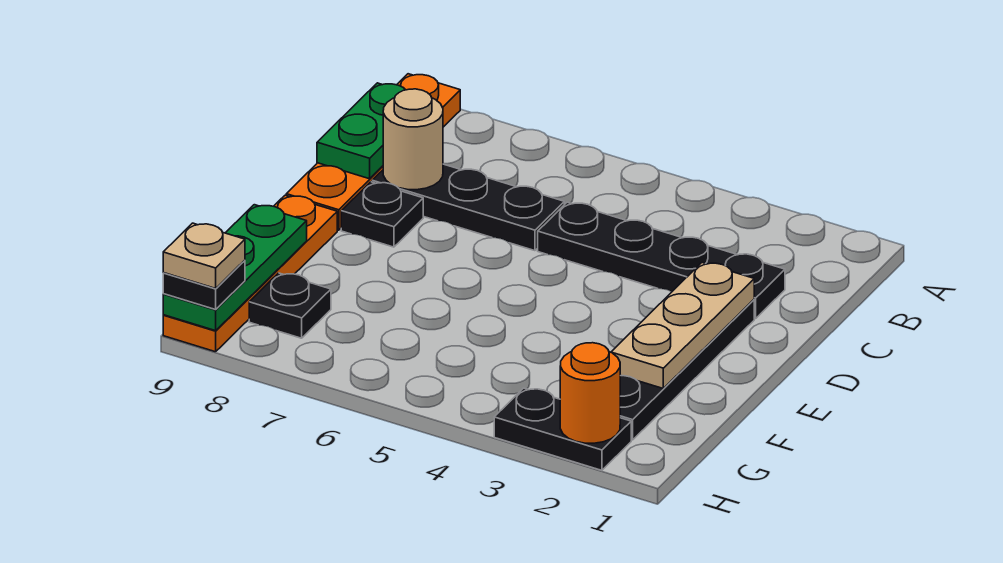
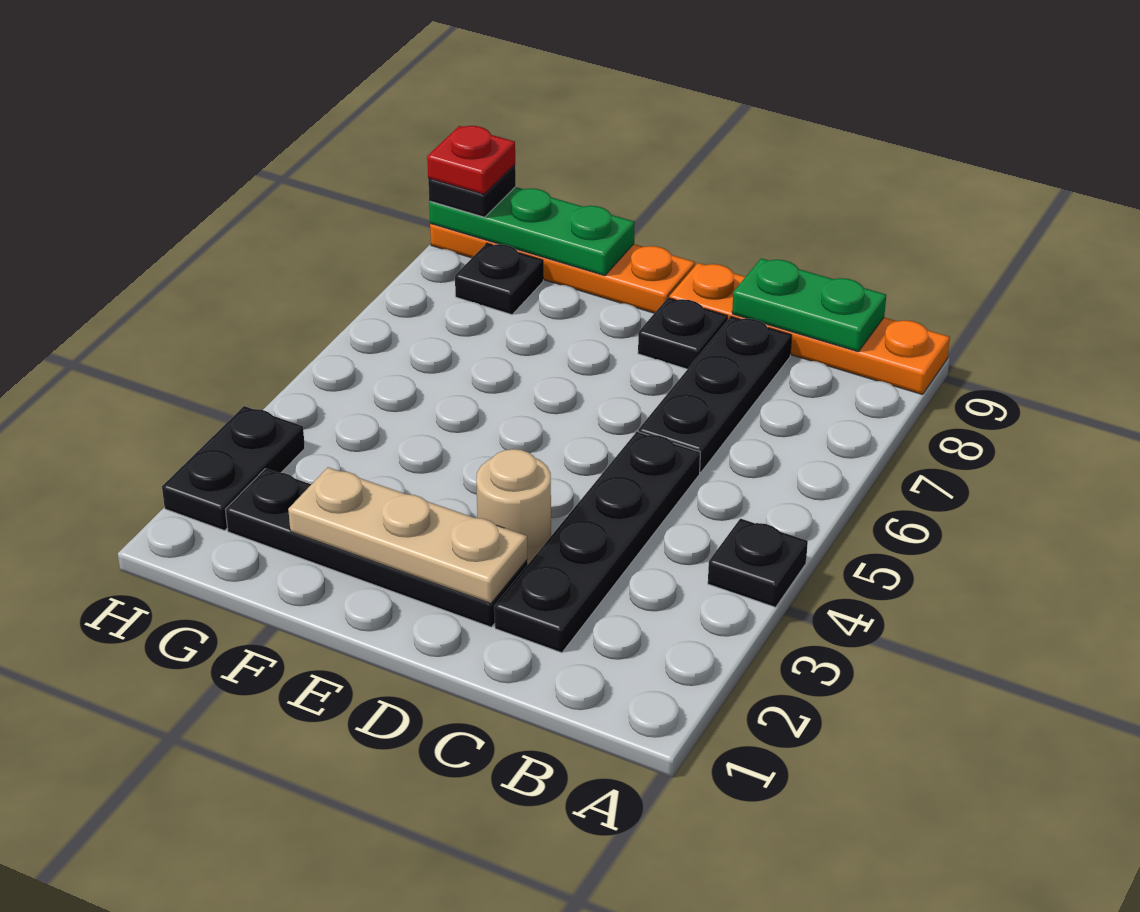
none -> black plate A4 level 1
tan round brick C8 level 2 -> tan round brick D3 level 1
orange round brick H2 level 2 -> none
tan plate H9 level 4 -> red plate H9 level 4

